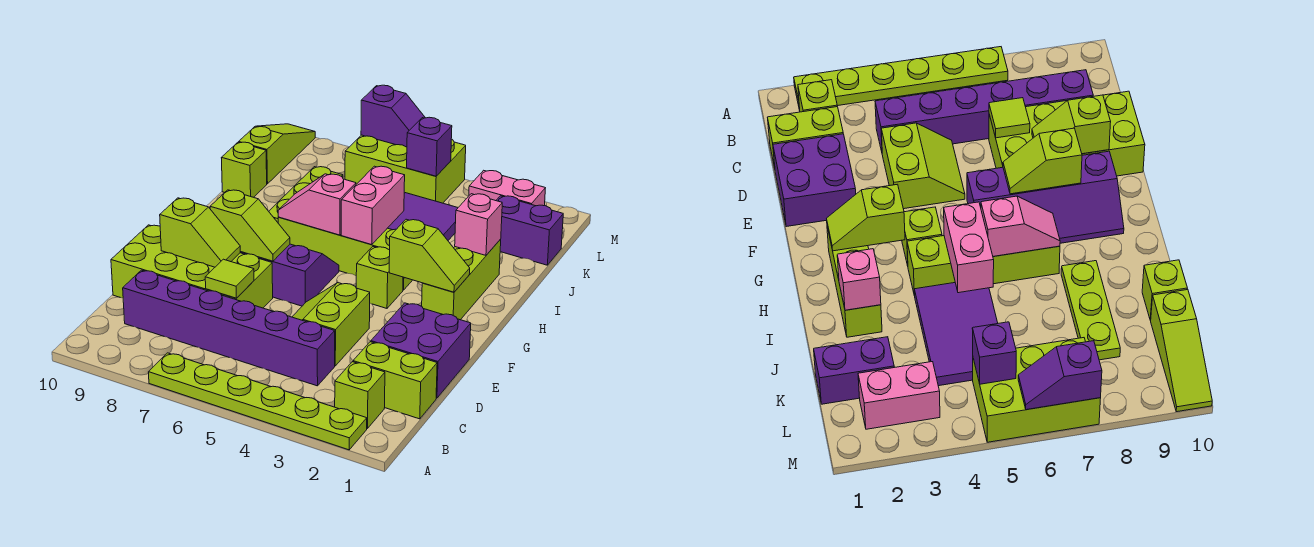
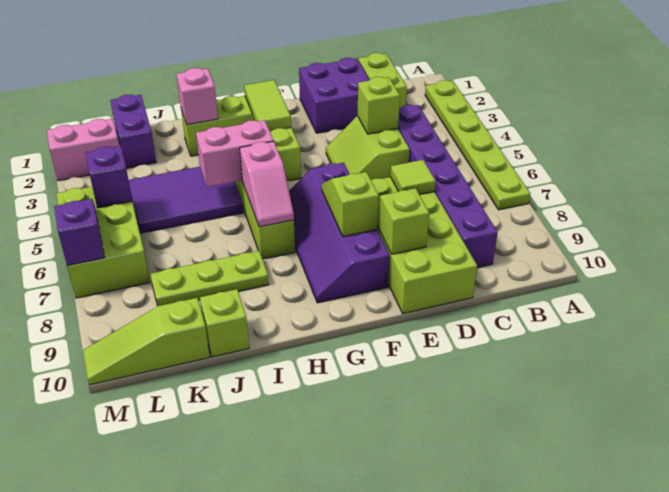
lime brick B2 level 1 -> lime brick D4 level 2
lime slope D4:E5 level 1 top 4 -> lime slope D4:E5 level 1 top D
lime slope G2:G3 level 2 top 3 -> lime tile G2:G3 level 2
pink brick L2:L3 level 1 -> pink brick L2:M2 level 1

